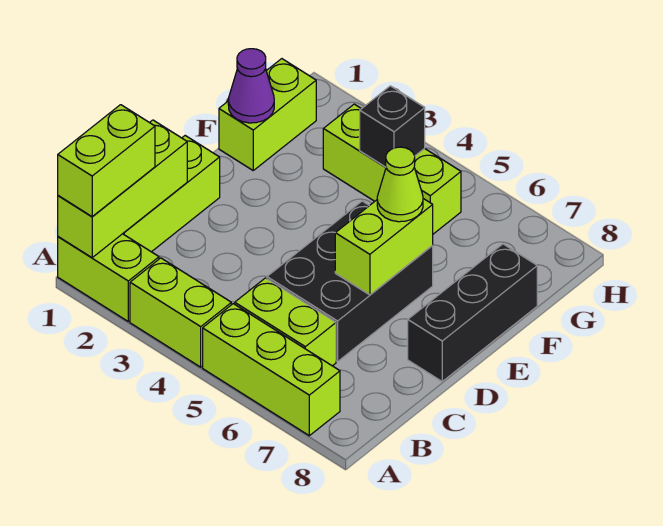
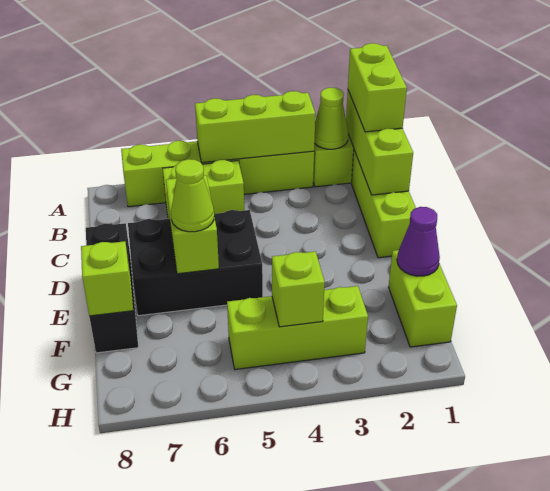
none -> lime cone A2 level 2
none -> lime brick A3:A5 level 2
black brick C5:E6 level 1 -> black brick D5:E7 level 1
none -> lime brick F8 level 2
black brick G4 level 2 -> lime brick G4 level 2

